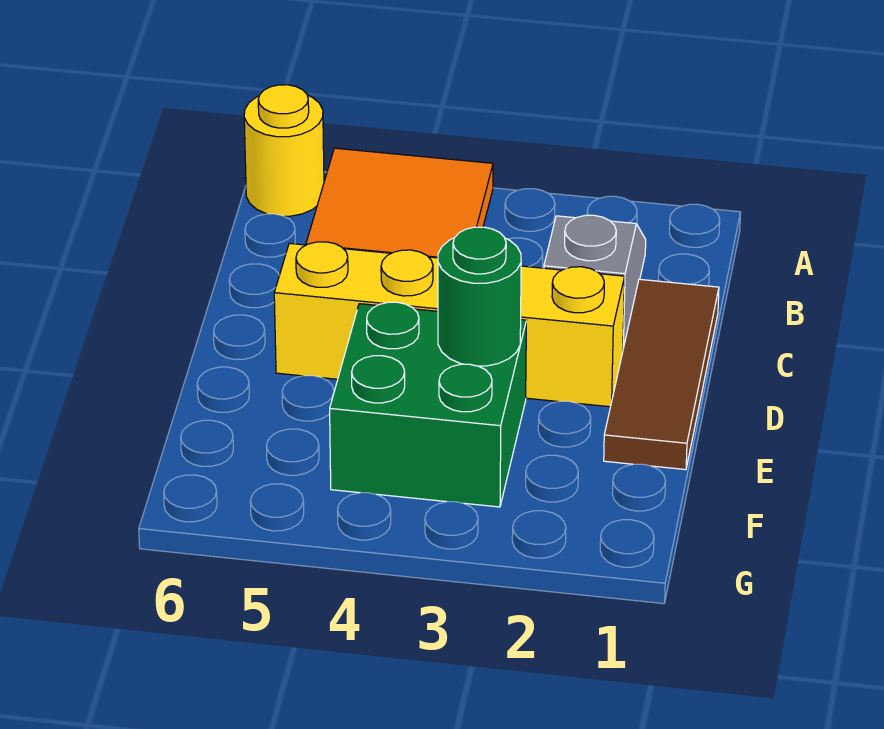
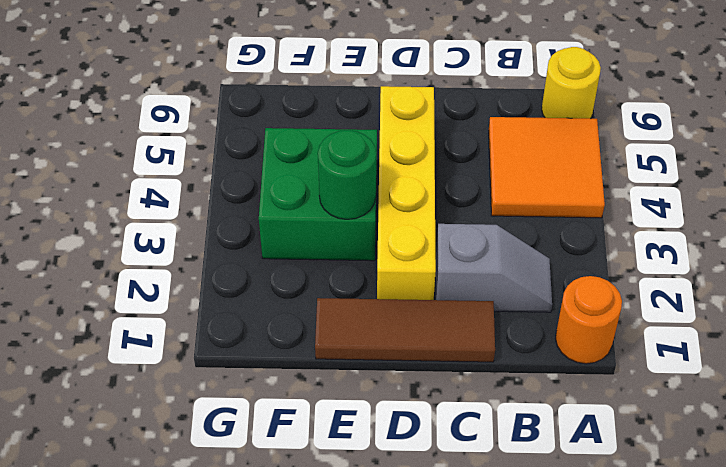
none -> orange round brick A1 level 1

